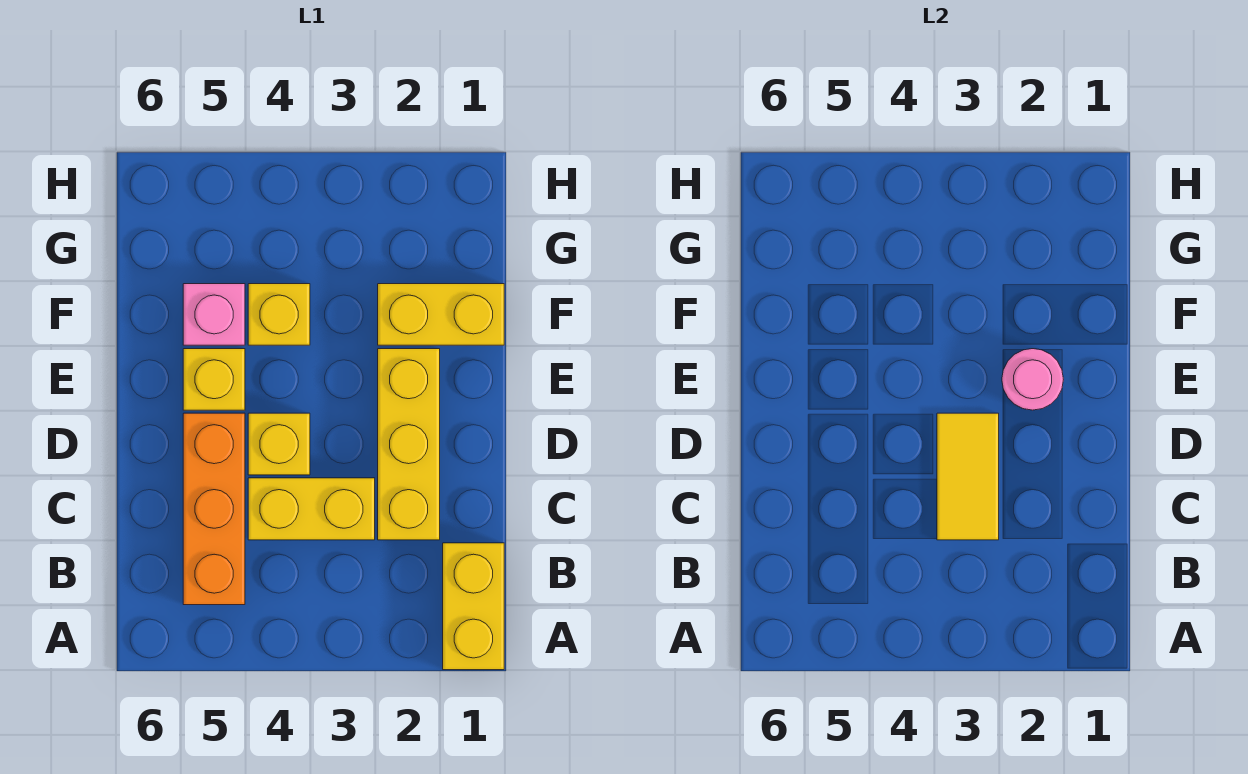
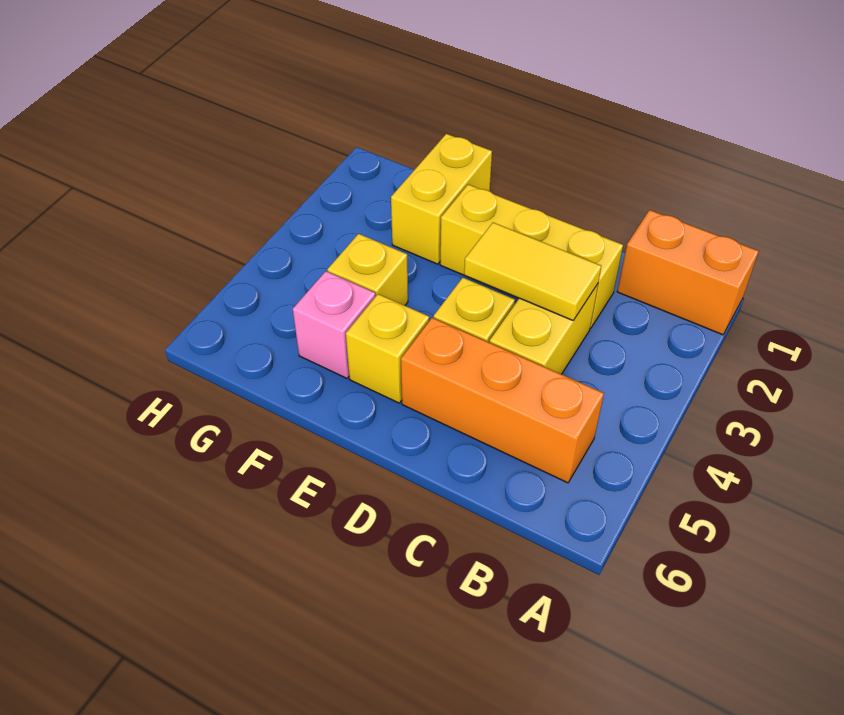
yellow brick A1:B1 level 1 -> orange brick A1:B1 level 1
pink round brick E2 level 2 -> none

